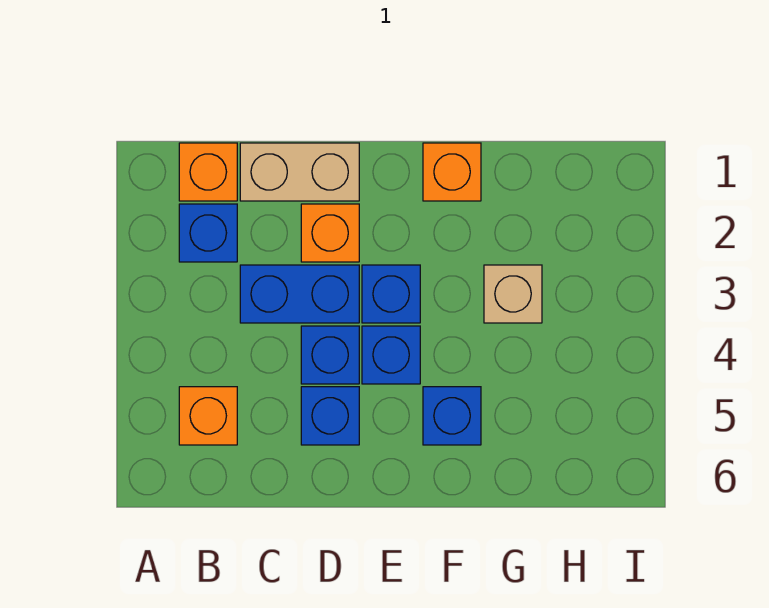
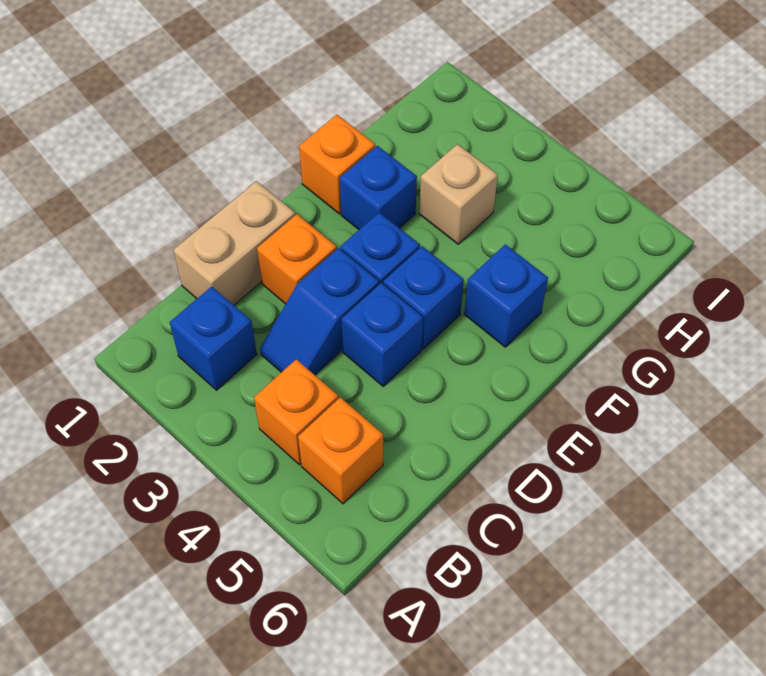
orange brick B1 level 1 -> orange brick B4 level 1
blue brick C3:D3 level 1 -> blue slope C3:D3 level 1 top D
blue brick D5 level 1 -> blue brick F2 level 1

